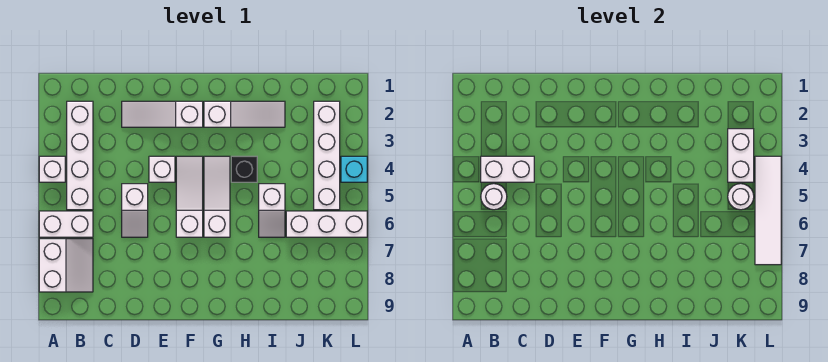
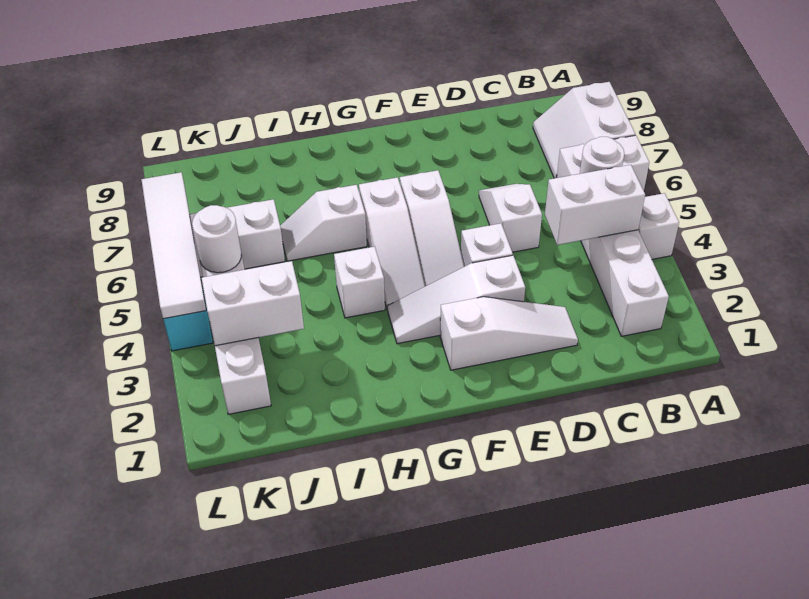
white slope G2:I2 level 1 top G -> white slope E3:G3 level 1 top E
black brick H4 level 1 -> white brick H4 level 1
white slope I5:I6 level 1 top 5 -> white slope H6:I6 level 1 top H
white brick K3:K4 level 2 -> white brick J3:K3 level 2

